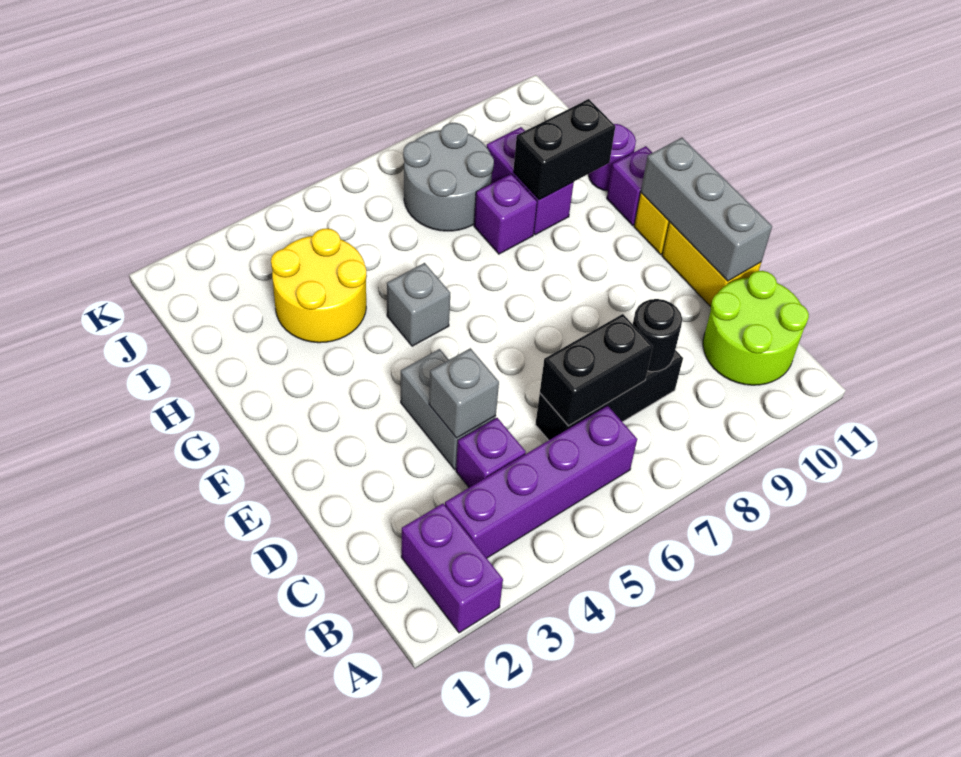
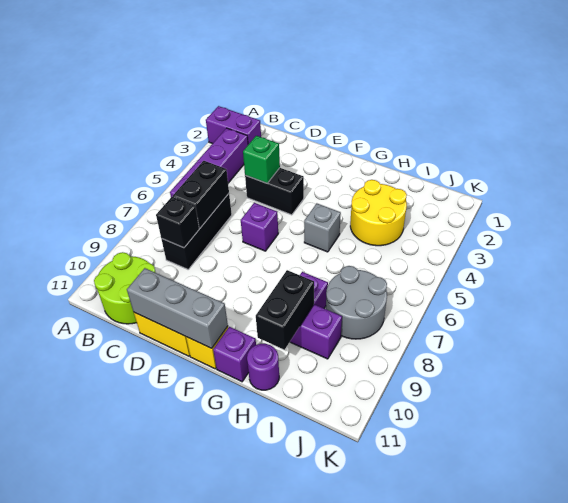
purple brick C4 level 1 -> purple brick E6 level 1
black round brick C8 level 2 -> black brick C8 level 2
grey brick D4:E4 level 1 -> black brick D4:E4 level 1
grey brick D4 level 2 -> green brick D4 level 2

